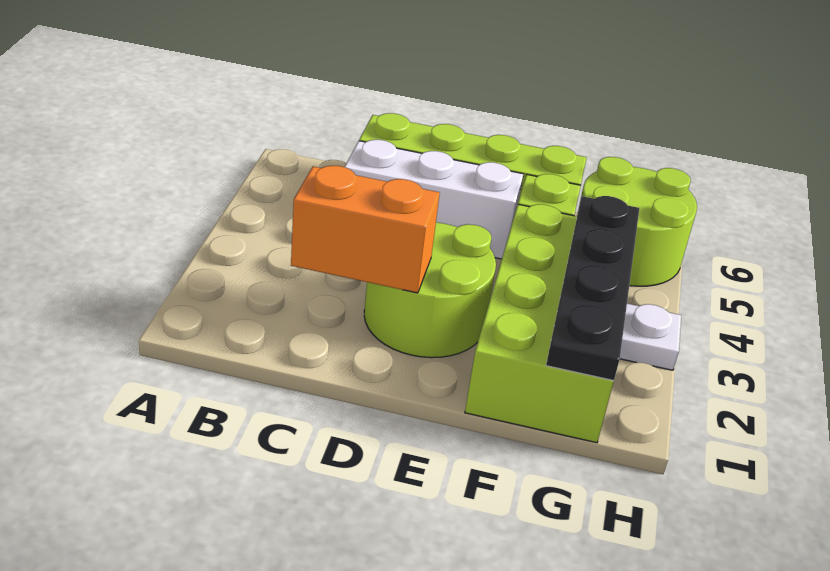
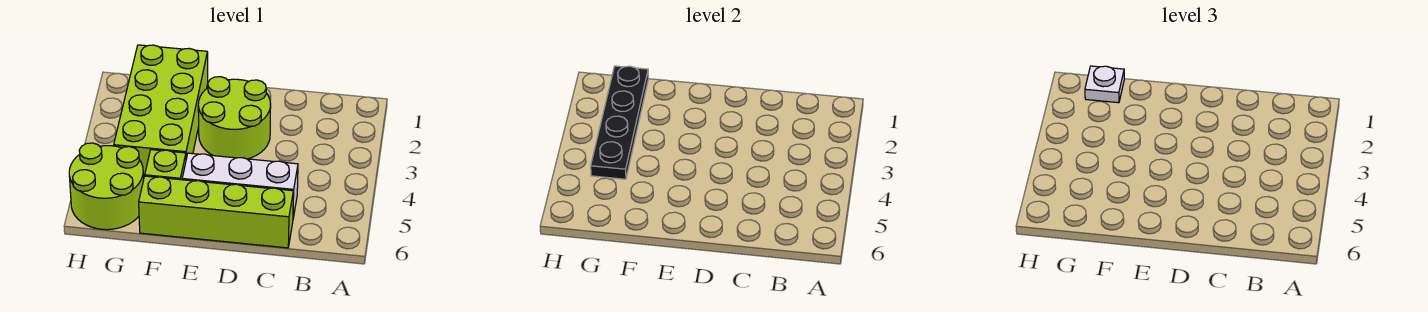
orange brick C2:D2 level 2 -> none
white plate H3 level 1 -> white plate G1 level 3

